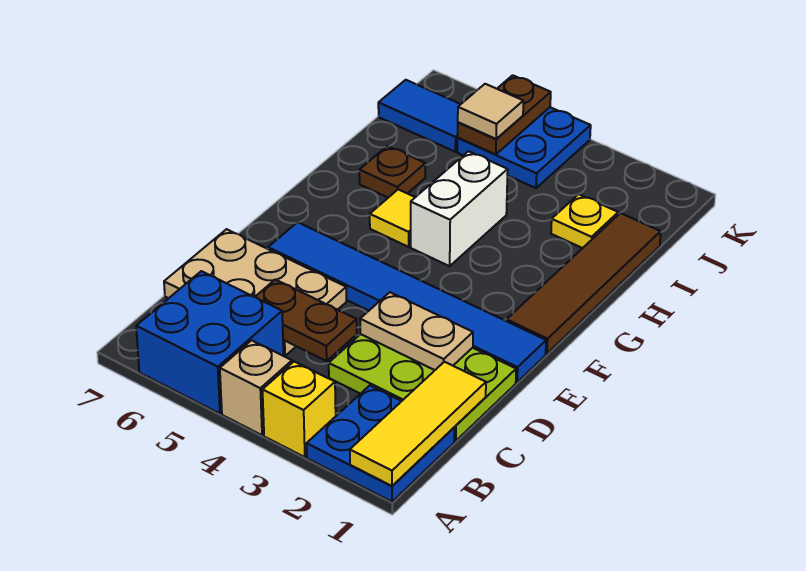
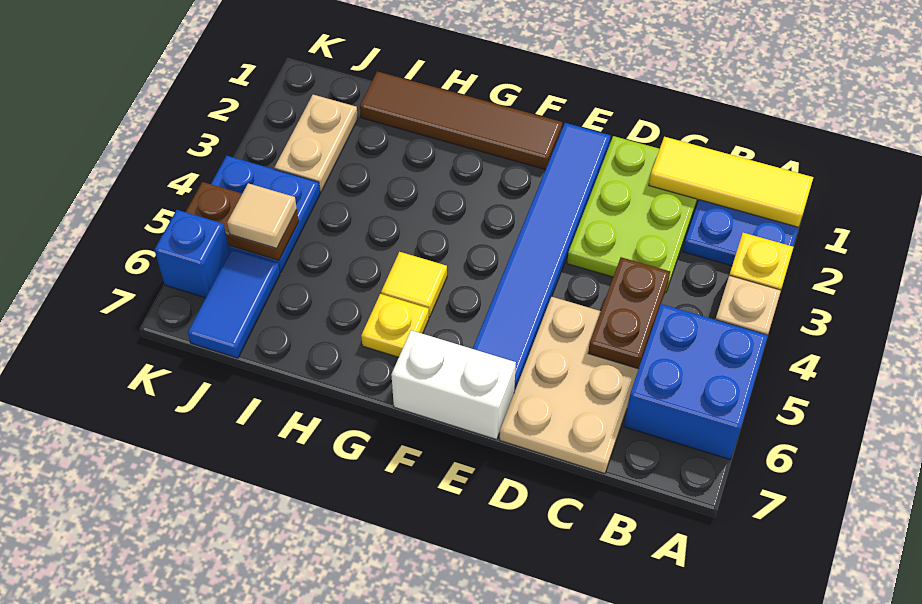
tan plate D2:D3 level 2 -> tan plate J2:J3 level 1
white brick G4:H4 level 1 -> white brick E7:F7 level 1
brown plate H6 level 1 -> none
yellow plate I2 level 1 -> yellow plate G6 level 1
none -> blue brick K6 level 1

